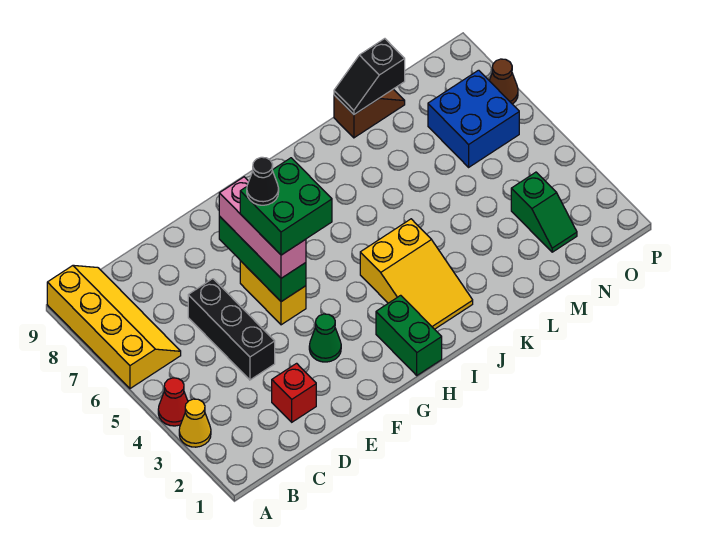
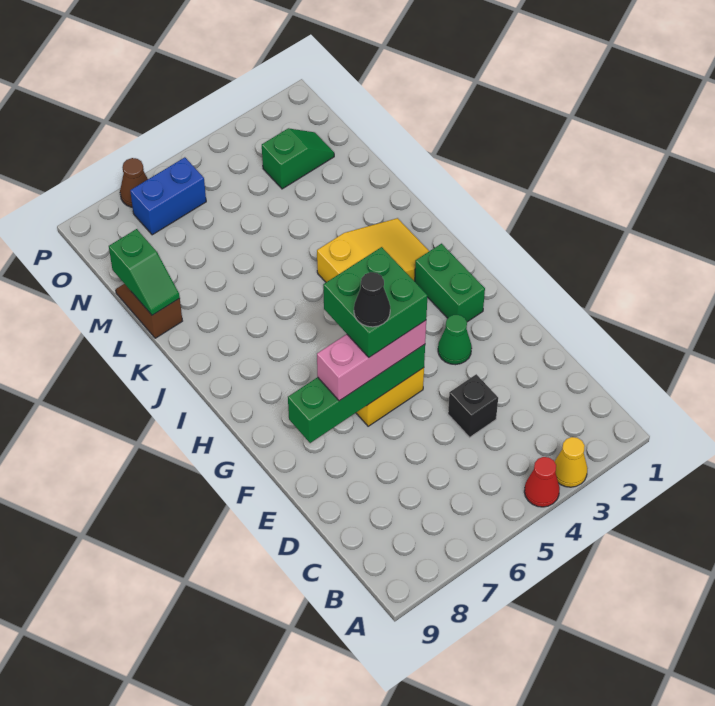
yellow slope A6:B9 level 1 top A -> none
red brick D2 level 1 -> none
black brick D4:D6 level 1 -> black brick D4 level 1
green brick F5:F7 level 2 -> green brick F5:F8 level 2
green brick H1:H2 level 1 -> green brick G2:H2 level 1
black slope L9:M9 level 2 top M -> green slope L9:M9 level 2 top M
blue brick N6:O7 level 1 -> blue brick O6:O7 level 1

